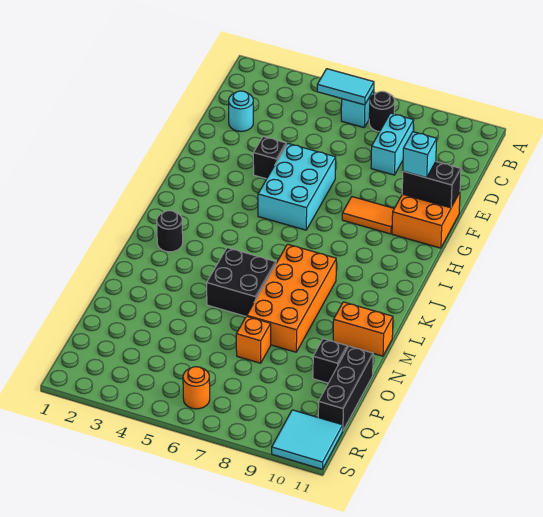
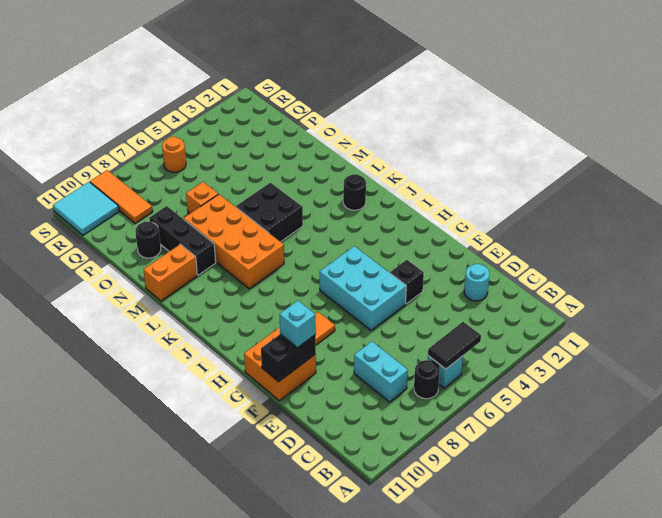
cyan tile B5:B6 level 2 -> black tile B5:B6 level 2
black brick O10 level 1 -> black round brick O10 level 1
black brick O11:Q11 level 1 -> black brick M9:O9 level 1
none -> orange tile Q9:S9 level 1

